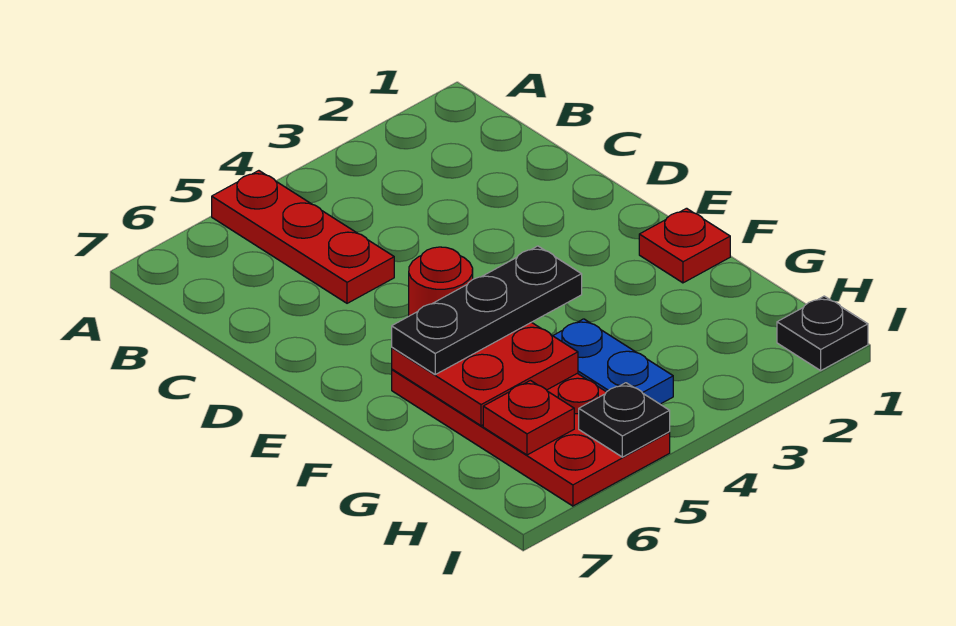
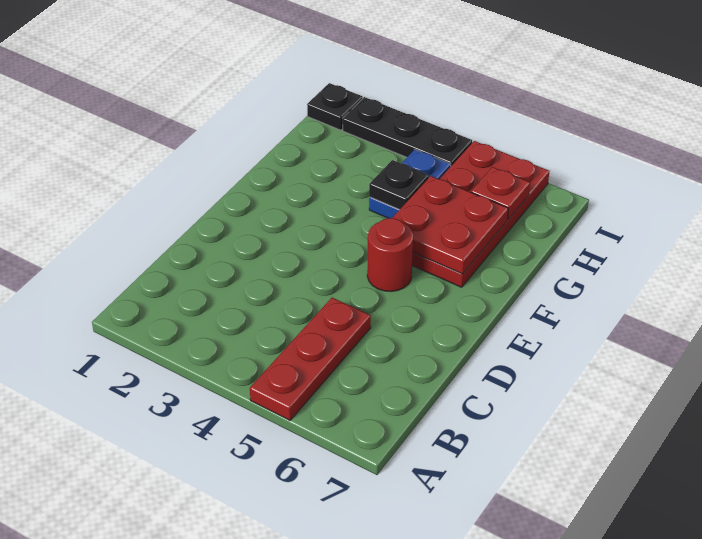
red plate F1 level 1 -> none
black plate F4:F6 level 3 -> black plate I2:I4 level 1
black plate I5 level 2 -> black plate G4 level 2

